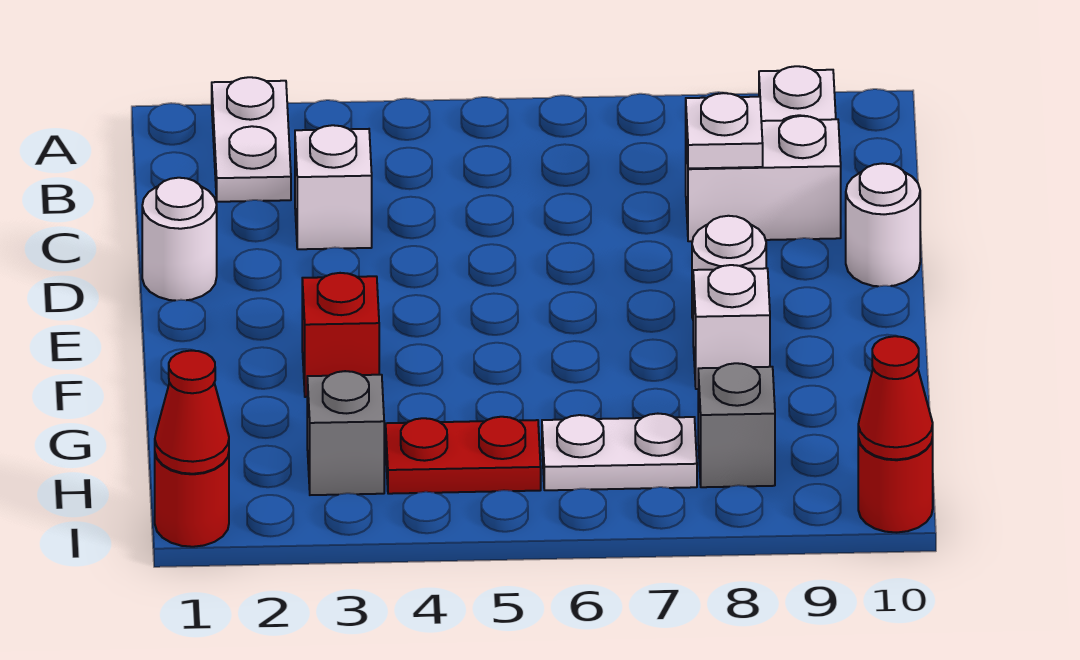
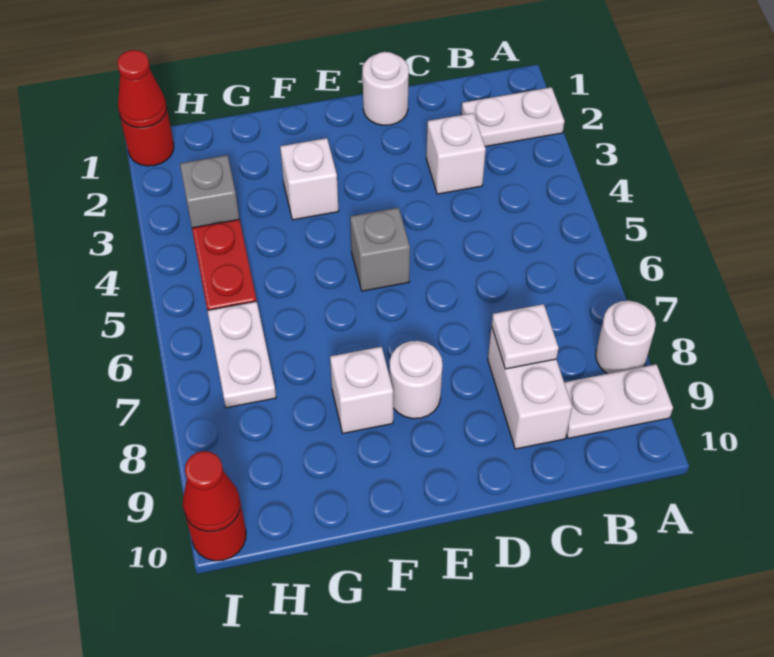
white round brick D10 level 1 -> white round brick A8 level 1
red brick F3 level 1 -> white brick F3 level 1
grey brick H8 level 1 -> grey brick E5 level 1

